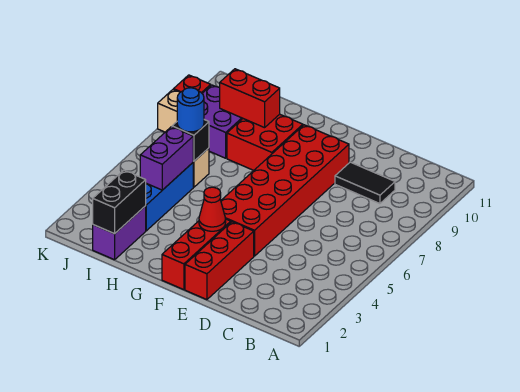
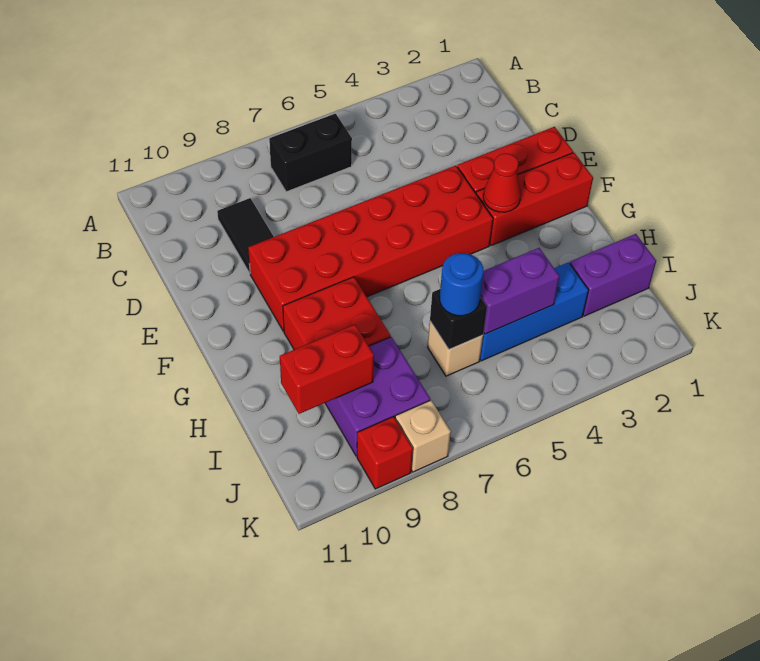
red brick H9:I9 level 2 -> red brick I9:I10 level 2
black brick I1:I2 level 2 -> black brick B6:B7 level 1

